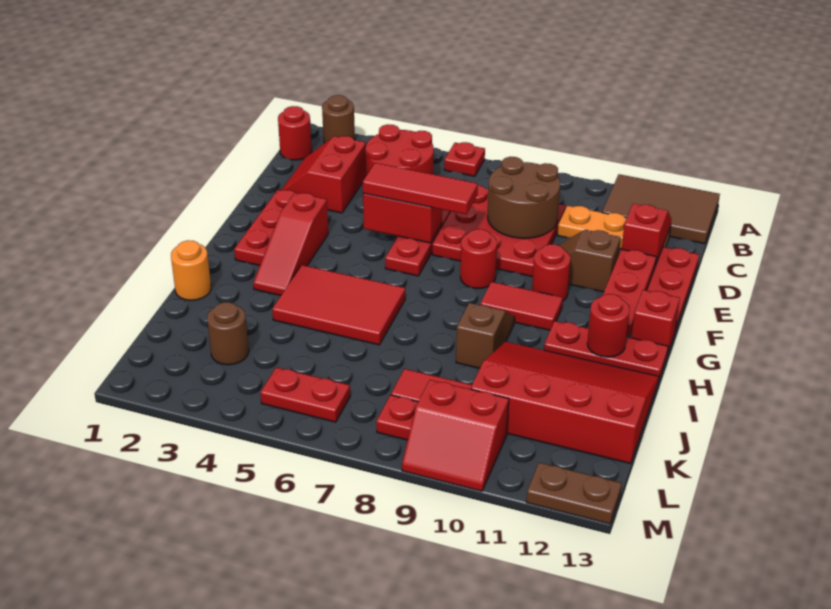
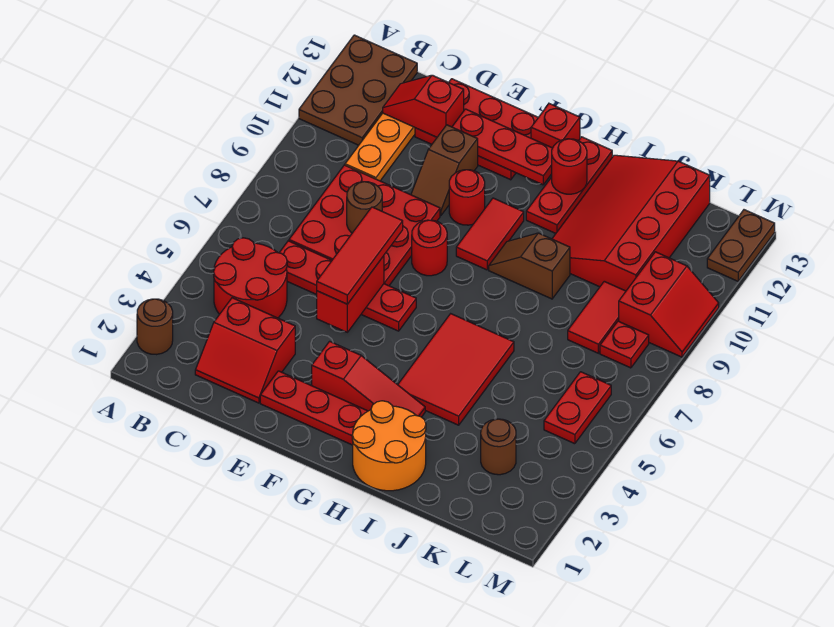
red plate A6 level 1 -> none
brown tile A11:B13 level 1 -> brown plate A11:B13 level 1
red round brick B1 level 1 -> none
brown round brick C8:D9 level 2 -> brown round brick D8 level 2
orange round brick I1 level 1 -> orange round brick H1:I2 level 1

